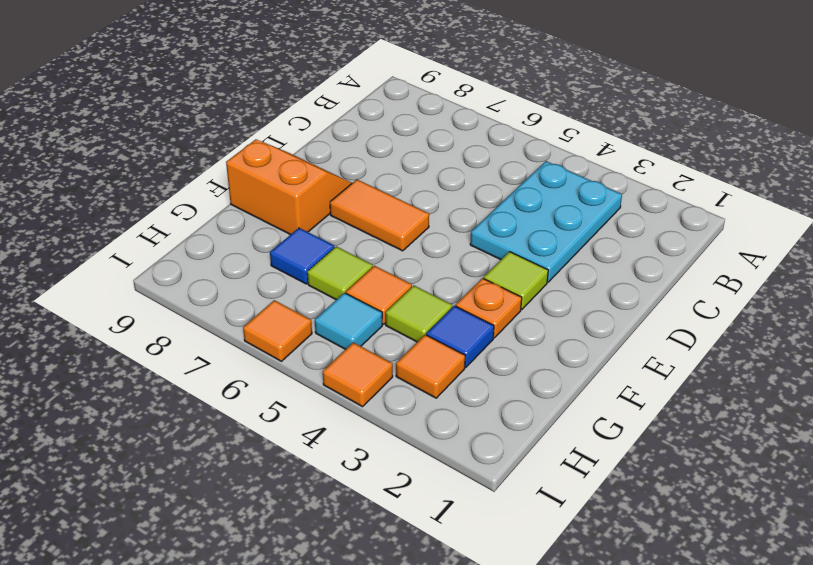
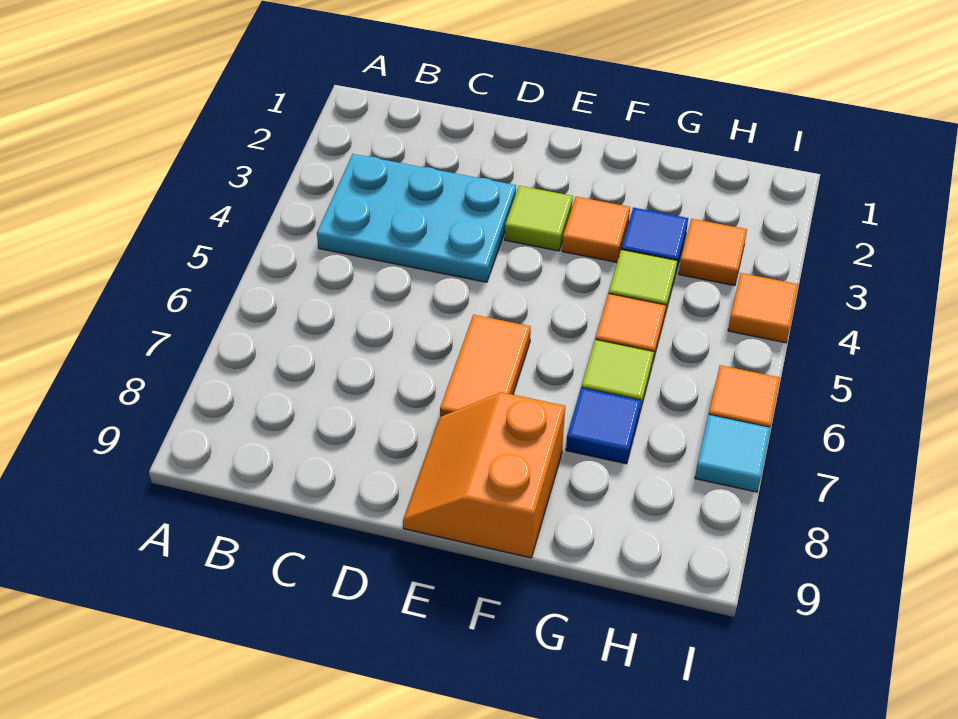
orange plate F3 level 1 -> orange tile F3 level 1
cyan tile H5 level 1 -> cyan tile I7 level 1

